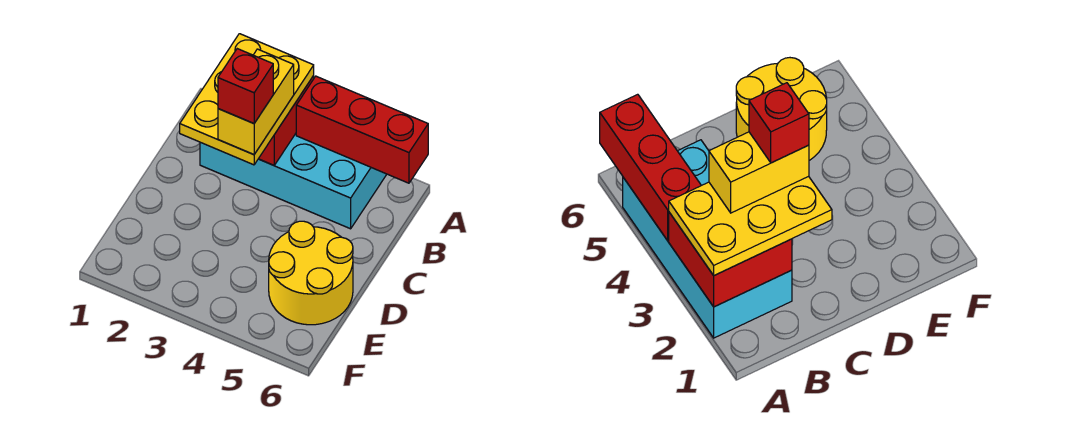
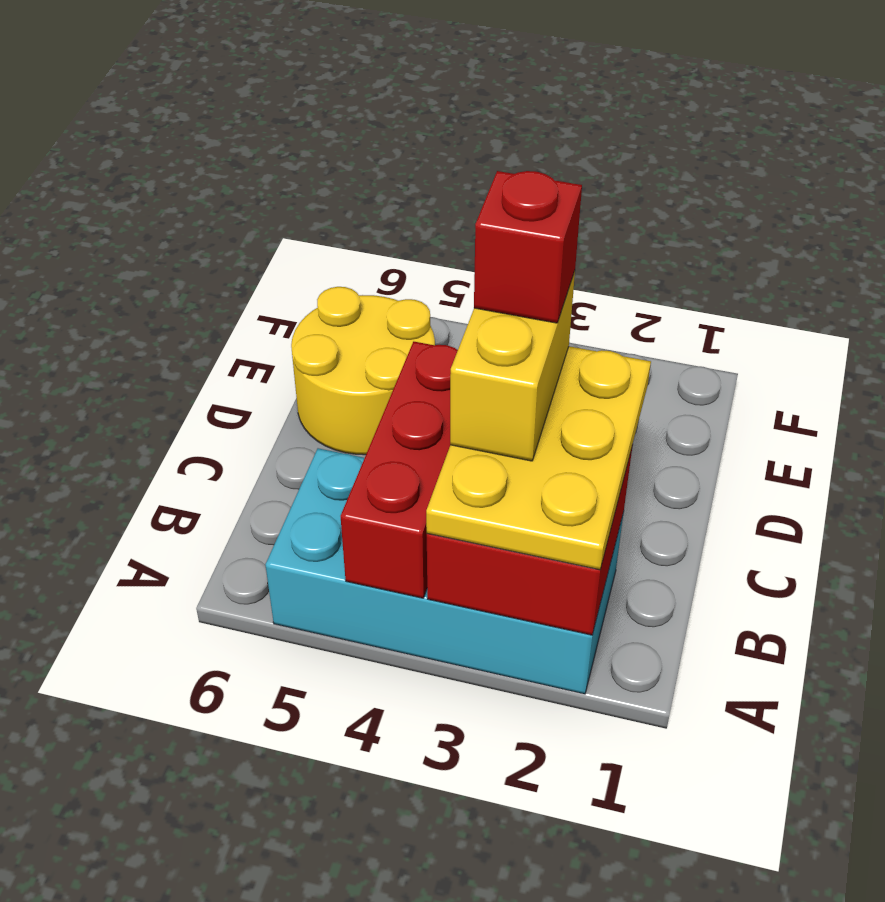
red brick A4:A6 level 2 -> red brick A4:C4 level 2

